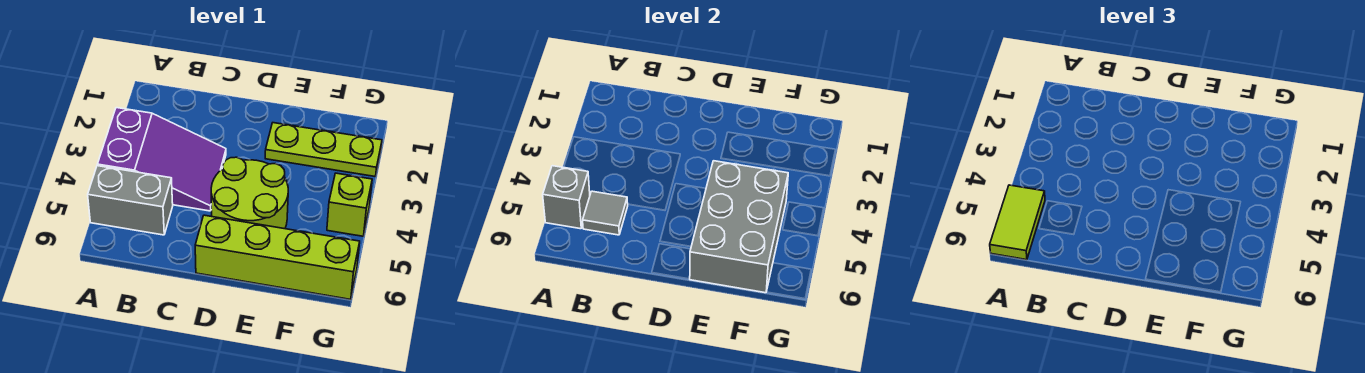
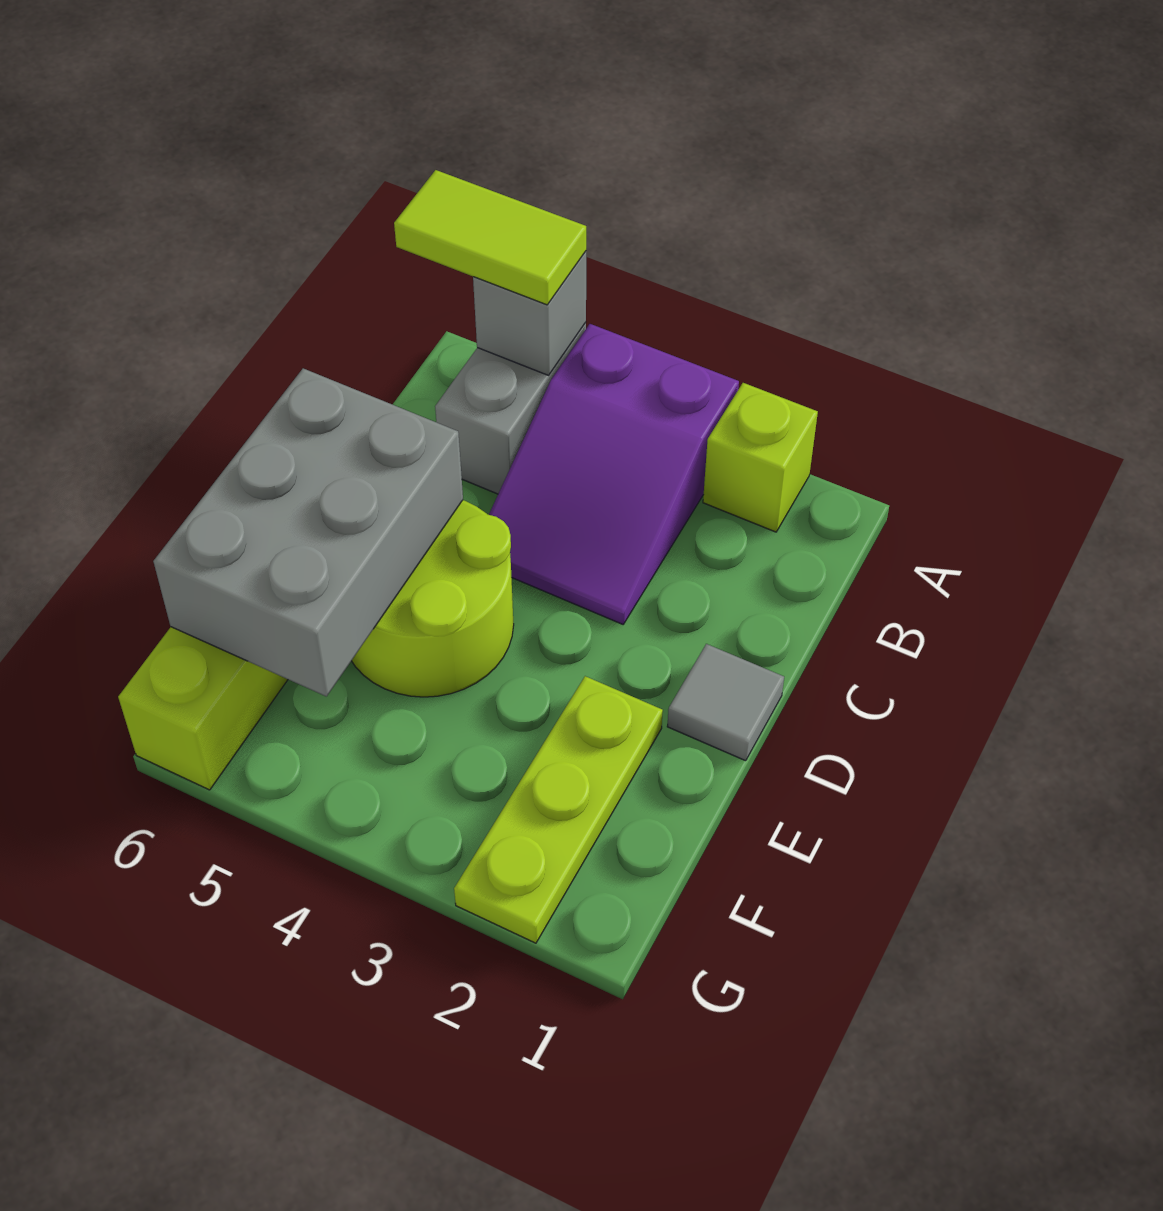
grey tile B5 level 2 -> grey tile D1 level 1
grey brick E4:F6 level 2 -> grey brick D5:F6 level 2
lime brick G4 level 1 -> lime brick A2 level 1

